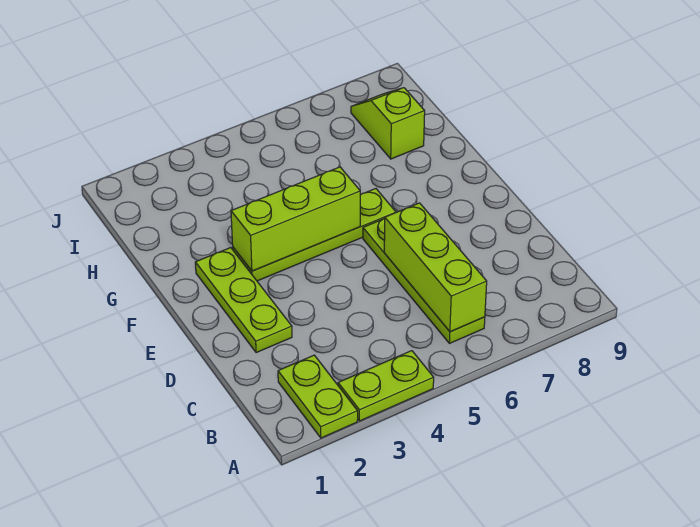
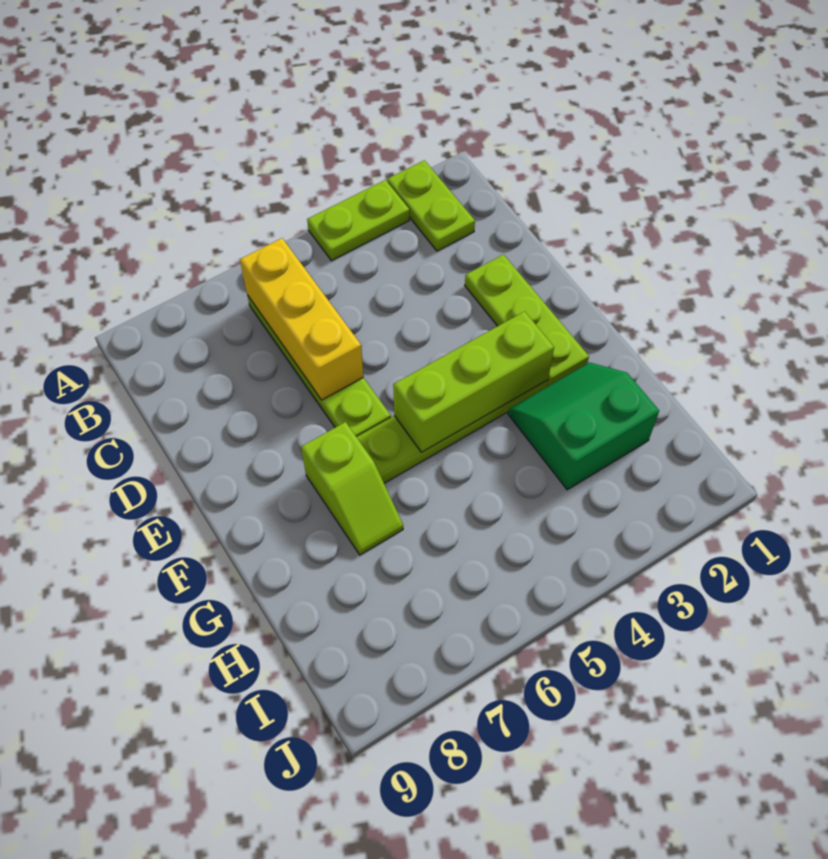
lime brick B6:D6 level 2 -> yellow brick B6:D6 level 2
none -> green slope G2:H3 level 1 top H
lime slope H8:I8 level 1 top H -> lime slope F7:G7 level 1 top F

